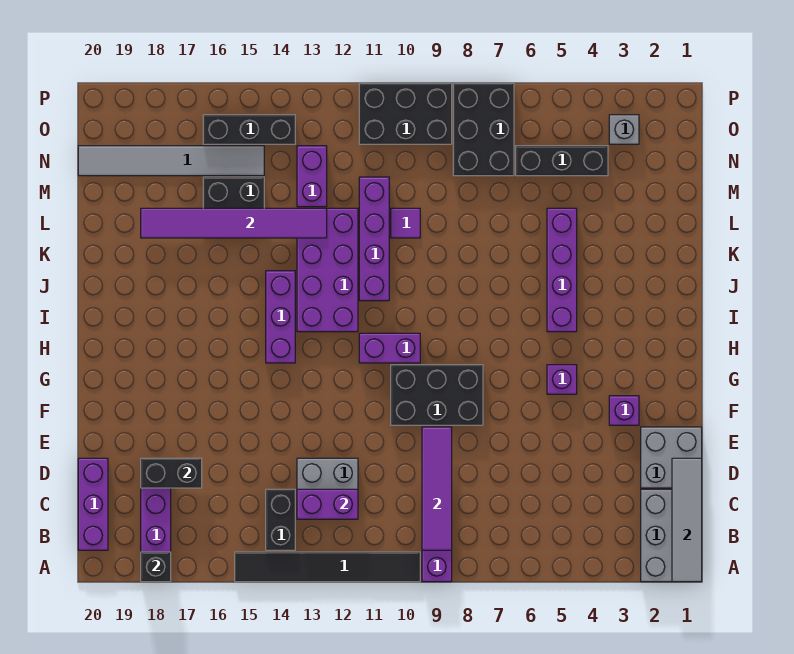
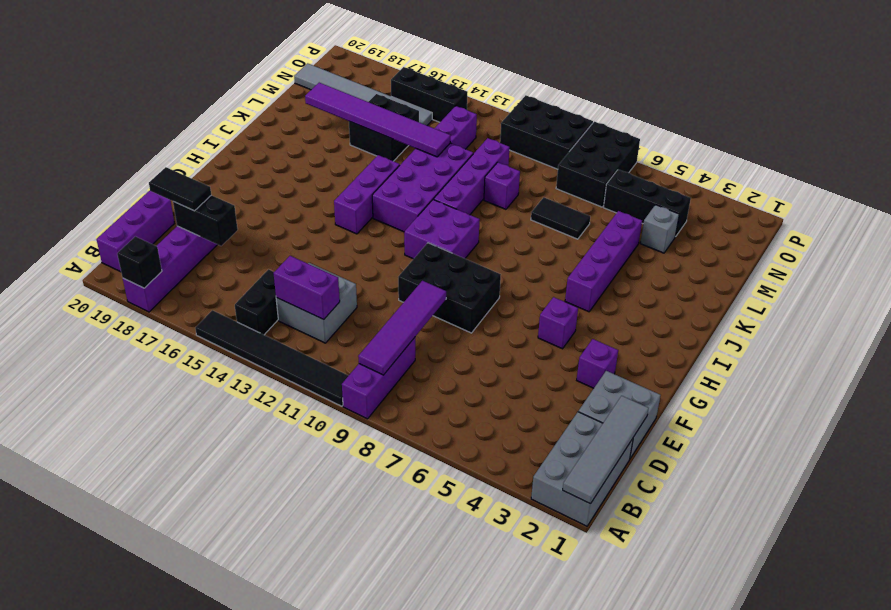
none -> black tile D18:D19 level 3
purple brick H10:H11 level 1 -> purple brick H10:I11 level 1
none -> black tile L7:L8 level 1
purple tile L10 level 1 -> purple brick L10 level 1
grey brick O3 level 1 -> grey brick M4 level 1

